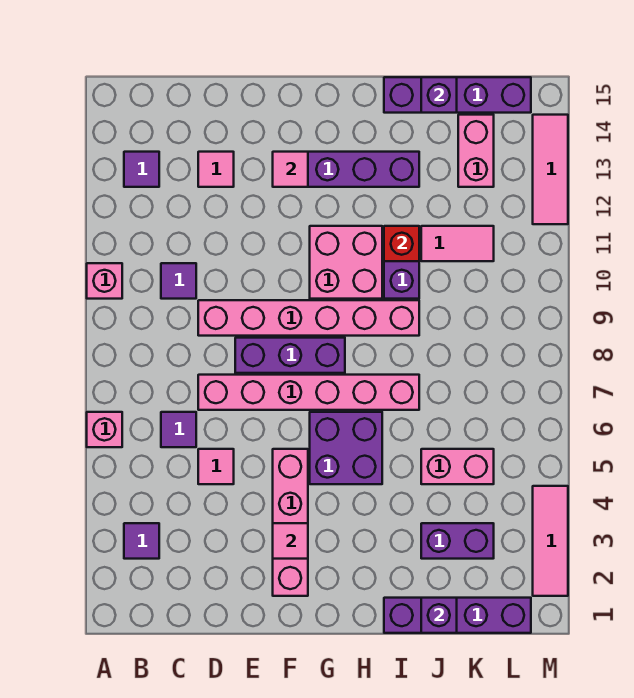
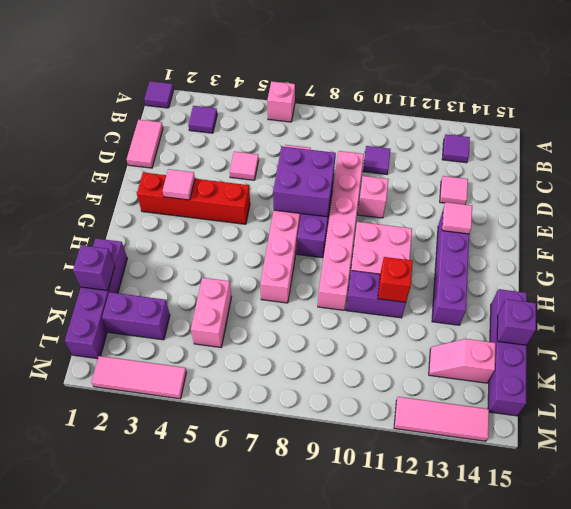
pink brick A10 level 1 -> pink brick E10 level 1
purple tile C6 level 1 -> purple tile A1 level 1
pink brick F2:F5 level 1 -> red brick F2:F5 level 1
purple brick G5:H6 level 1 -> purple brick E7:F8 level 2
purple brick J3:K3 level 1 -> purple brick K2:K3 level 1
pink tile J11:K11 level 1 -> pink tile C1:D1 level 1
pink brick K13:K14 level 1 -> pink slope K13:K14 level 1 top 14

